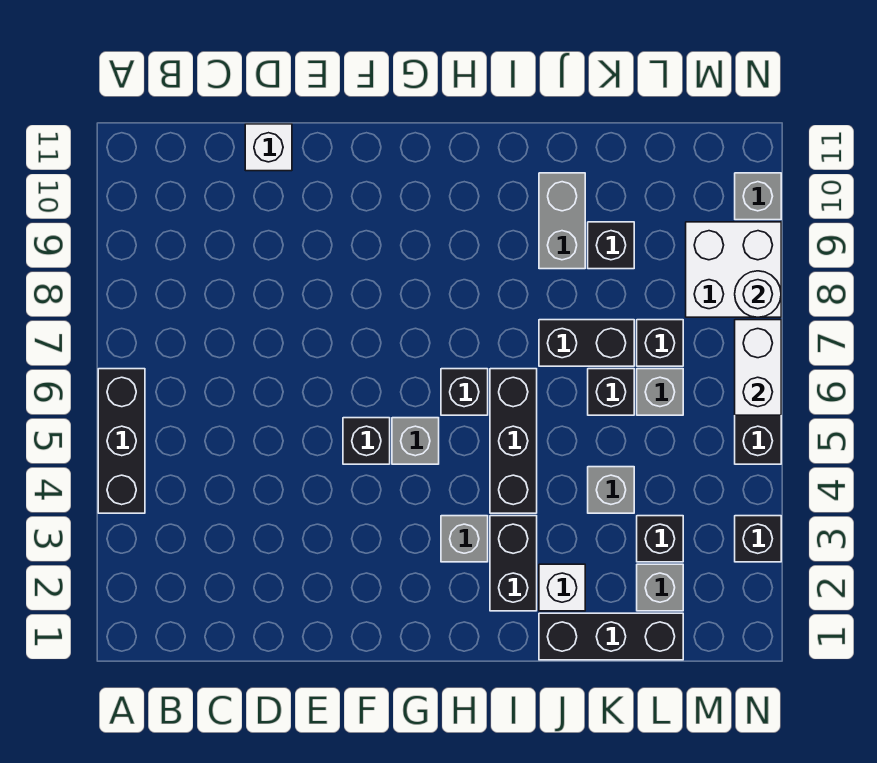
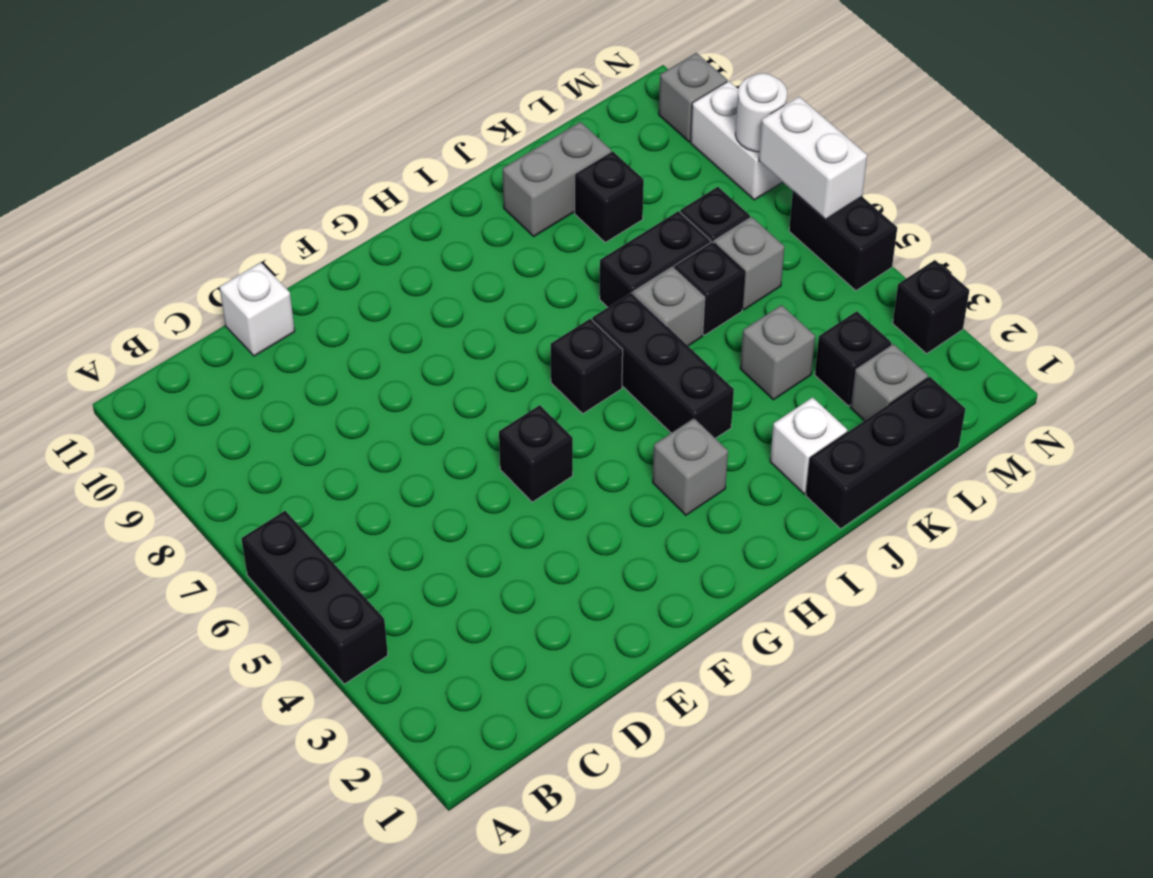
grey brick G5 level 1 -> grey brick J6 level 1
black brick I2:I3 level 1 -> none
grey brick J9:J10 level 1 -> grey brick J10:K10 level 1
white brick M8:N9 level 1 -> white brick N8:N9 level 1

